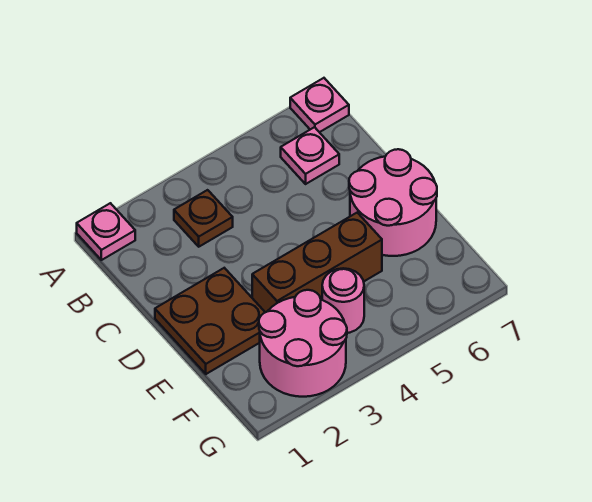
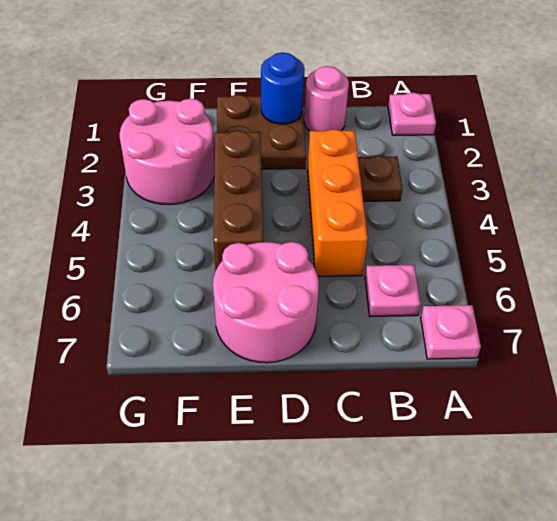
none -> orange brick C3:C5 level 1
none -> blue round brick D1 level 2
pink round brick F4 level 1 -> pink round brick C1 level 1

